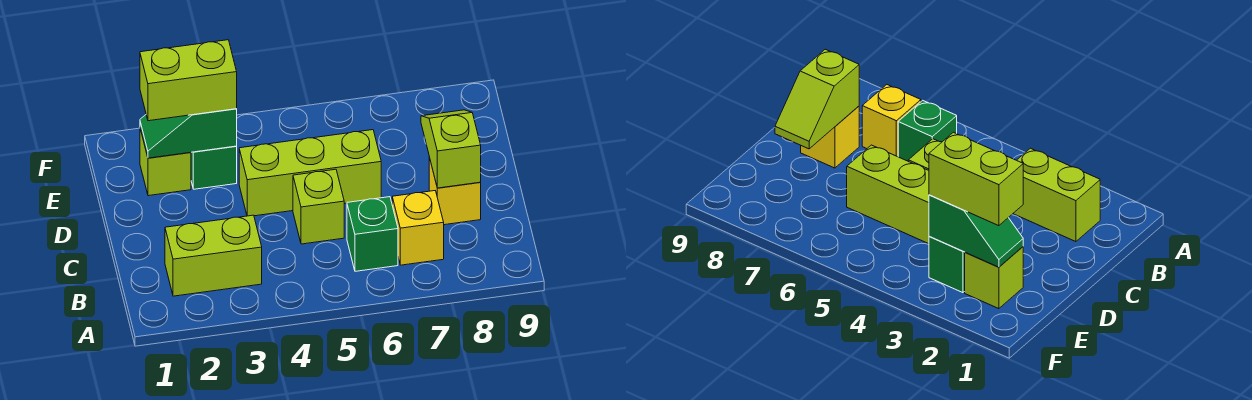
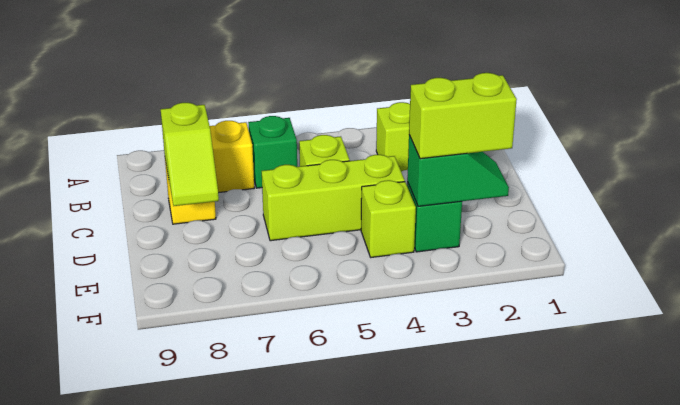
lime brick E2 level 1 -> lime brick E4 level 1

